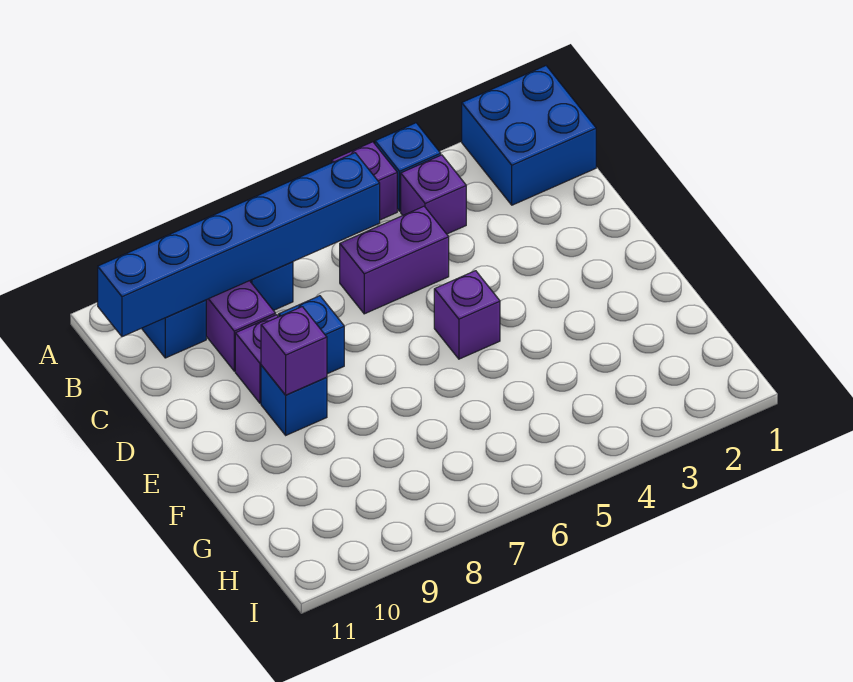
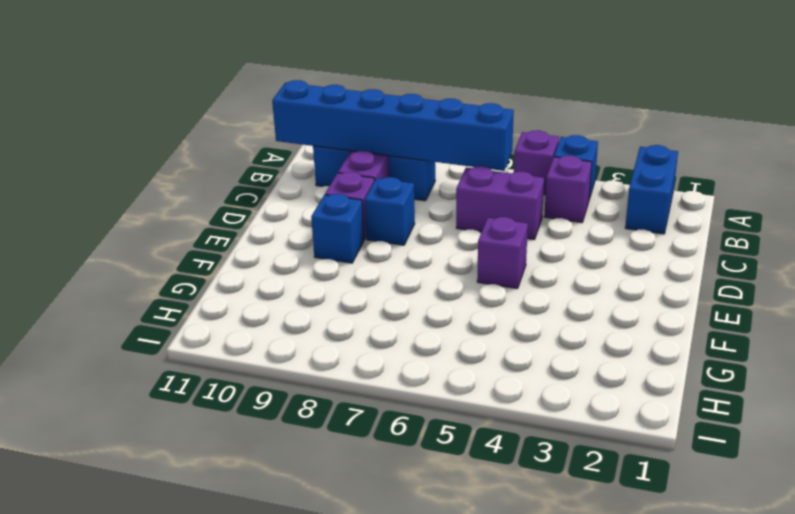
blue brick A1:B2 level 1 -> blue brick A2:B2 level 1
purple brick E9 level 2 -> none

